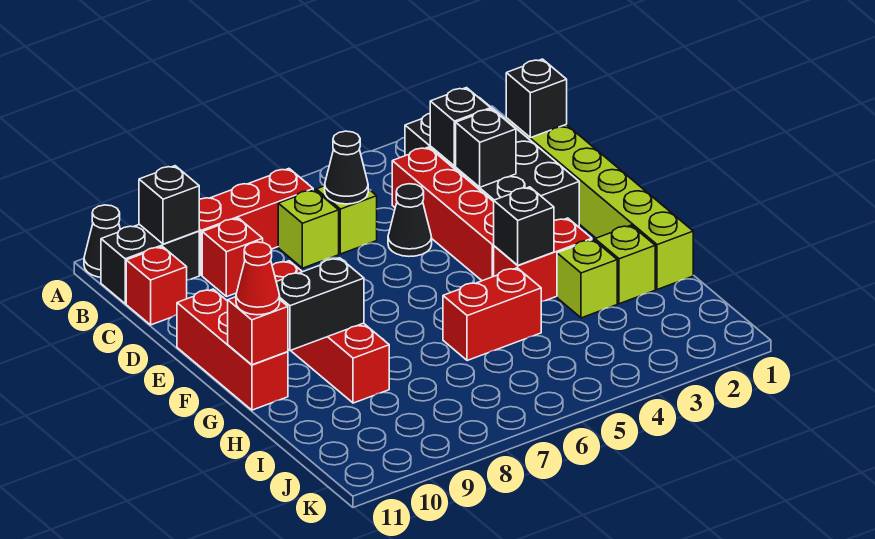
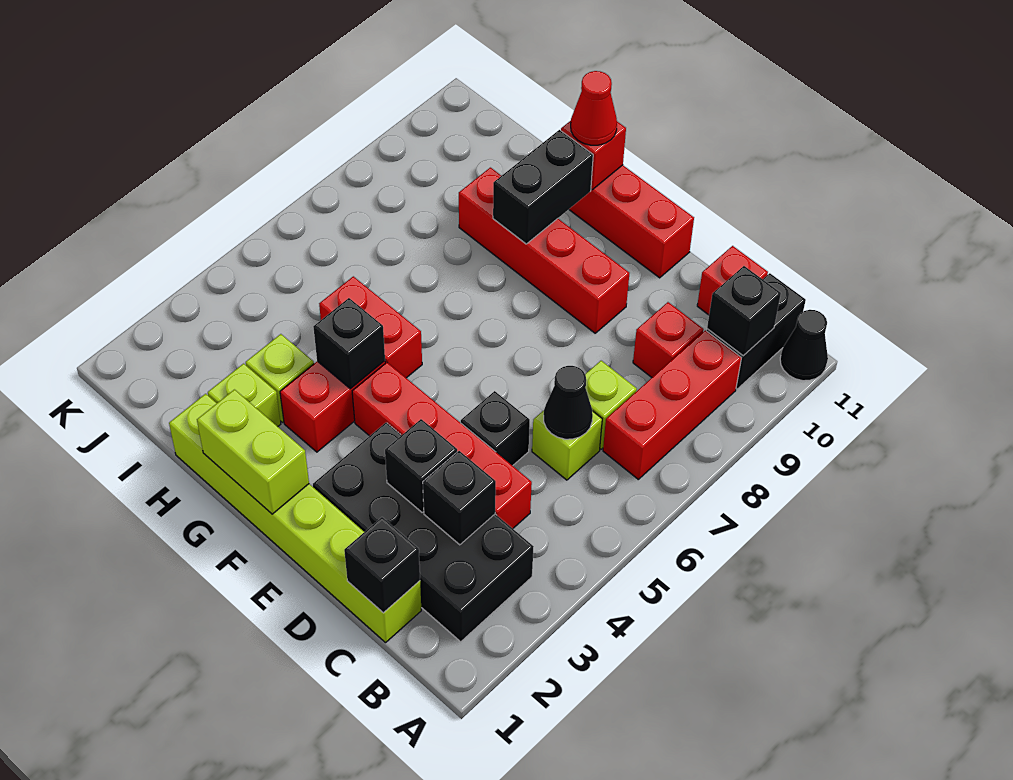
black cone D5 level 1 -> black brick D5 level 1
none -> lime brick F1:G1 level 2
red brick H5:H6 level 1 -> red brick G5:H5 level 1

